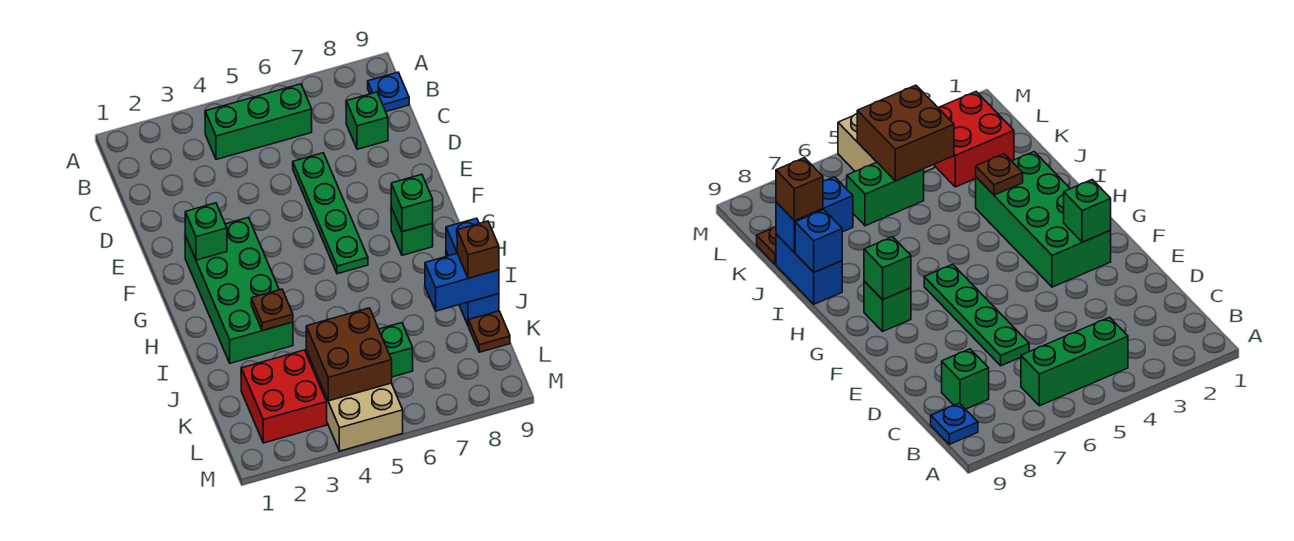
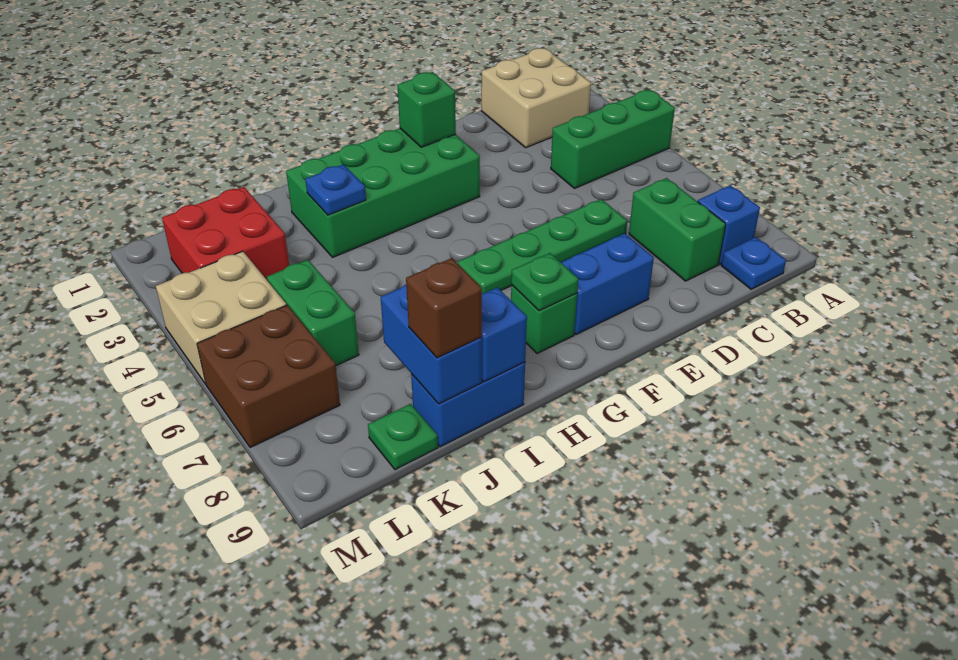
none -> tan brick B1:C2 level 1
green brick B4:B6 level 1 -> green brick A4:C4 level 1
none -> blue brick B8 level 1
green brick C8 level 1 -> green brick C7:C8 level 1
none -> blue brick E8:F8 level 1
green brick G8 level 2 -> green plate G8 level 2
brown plate I3 level 2 -> blue plate I3 level 2
brown brick K4:L5 level 2 -> brown brick L6:M7 level 1
brown plate K9 level 1 -> green plate K9 level 1

